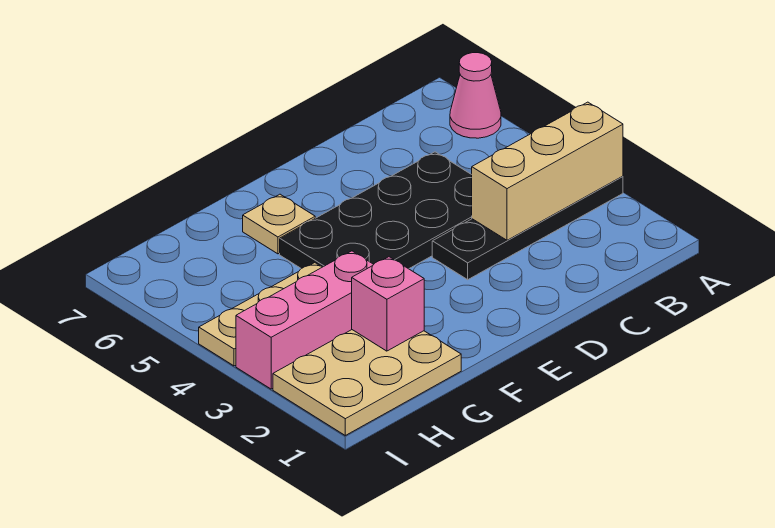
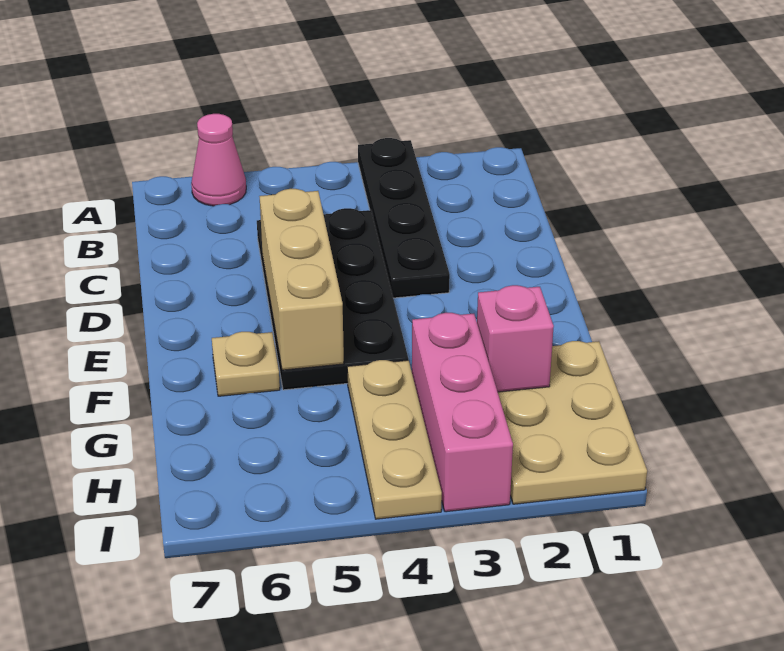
tan brick A3:C3 level 2 -> tan brick D5:F5 level 2

